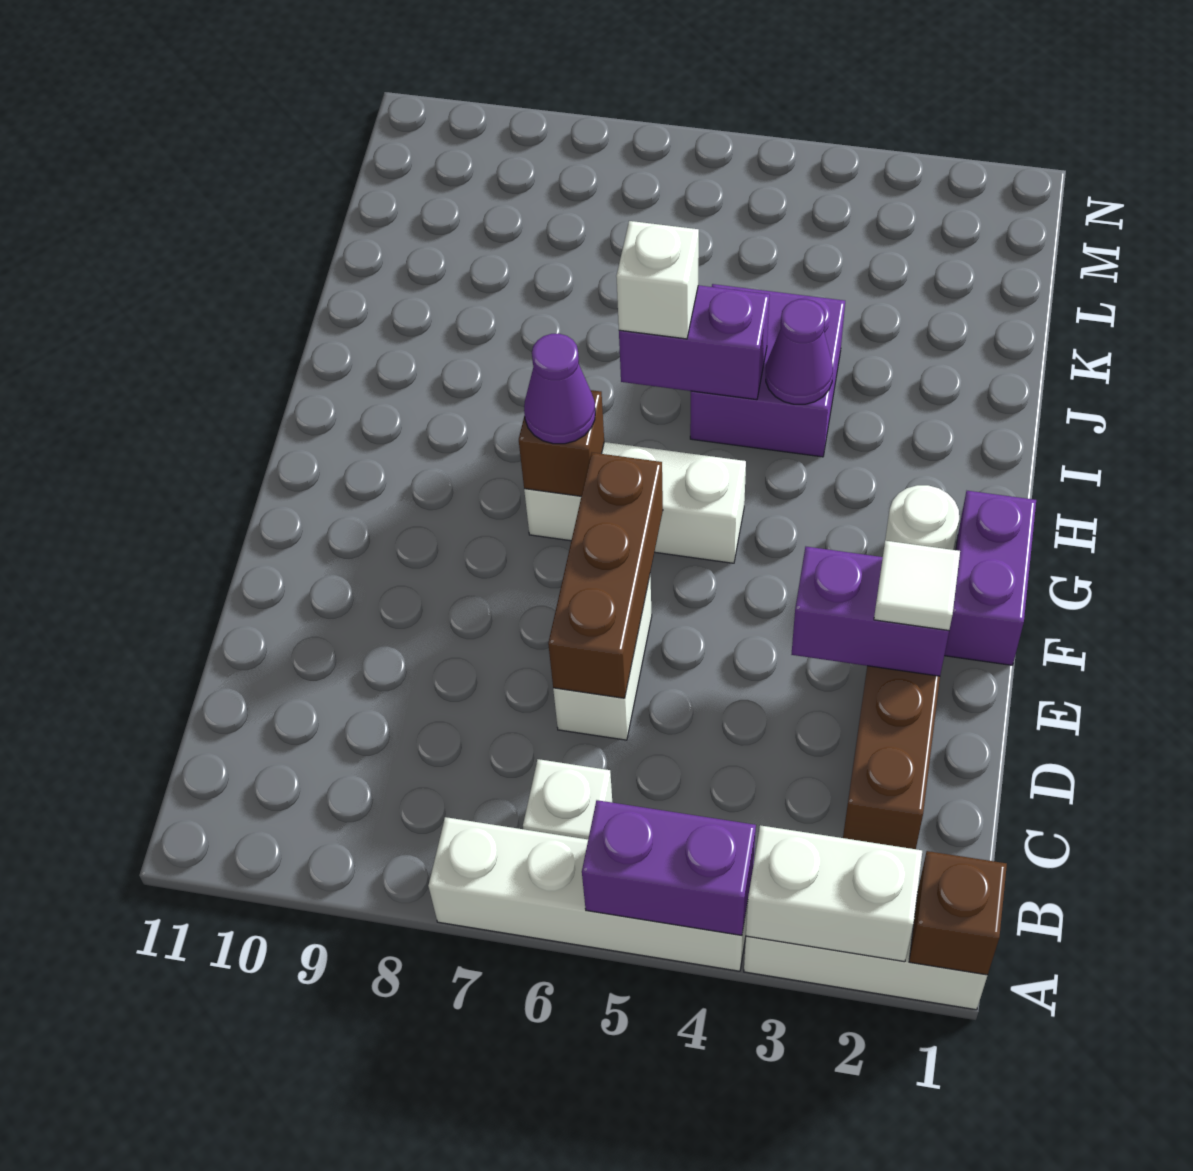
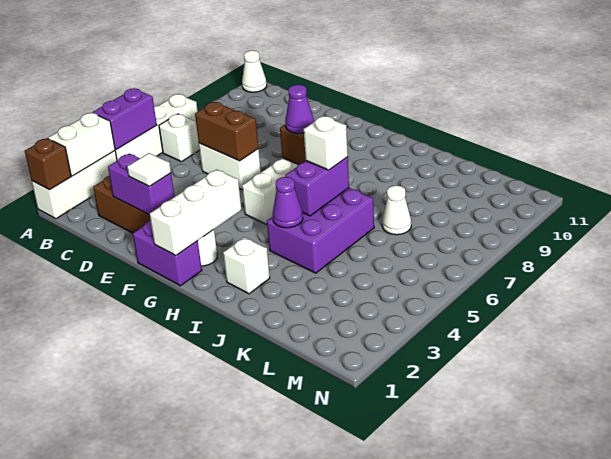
none -> white cone A11 level 1
brown brick D6:F6 level 2 -> brown brick D6:E6 level 2
purple brick E2:E3 level 2 -> purple brick D2:E2 level 2
none -> white brick G1:G3 level 2
none -> white brick I2 level 1
purple brick I4:J5 level 1 -> purple brick I4:J6 level 1
none -> white cone K7 level 1

